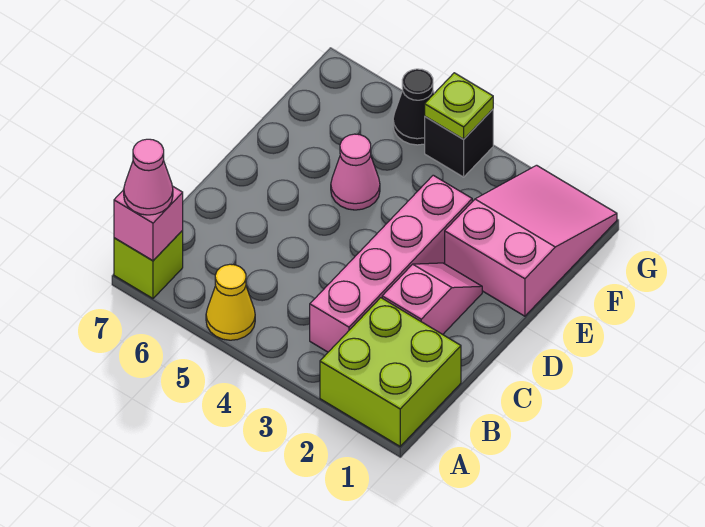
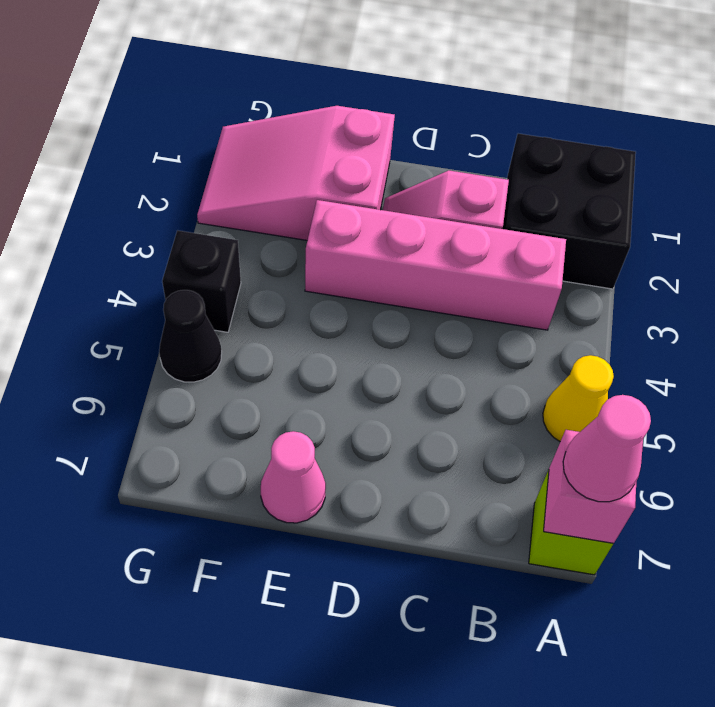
lime brick A1:B2 level 1 -> black brick A1:B2 level 1
pink cone E5 level 1 -> pink cone E7 level 1
lime plate G4 level 2 -> none

